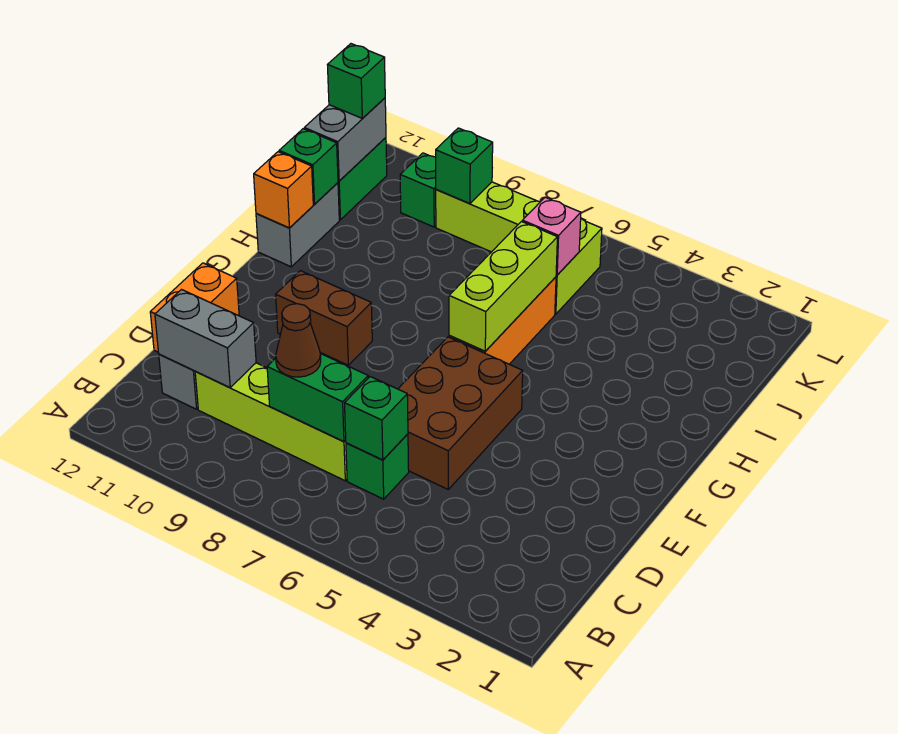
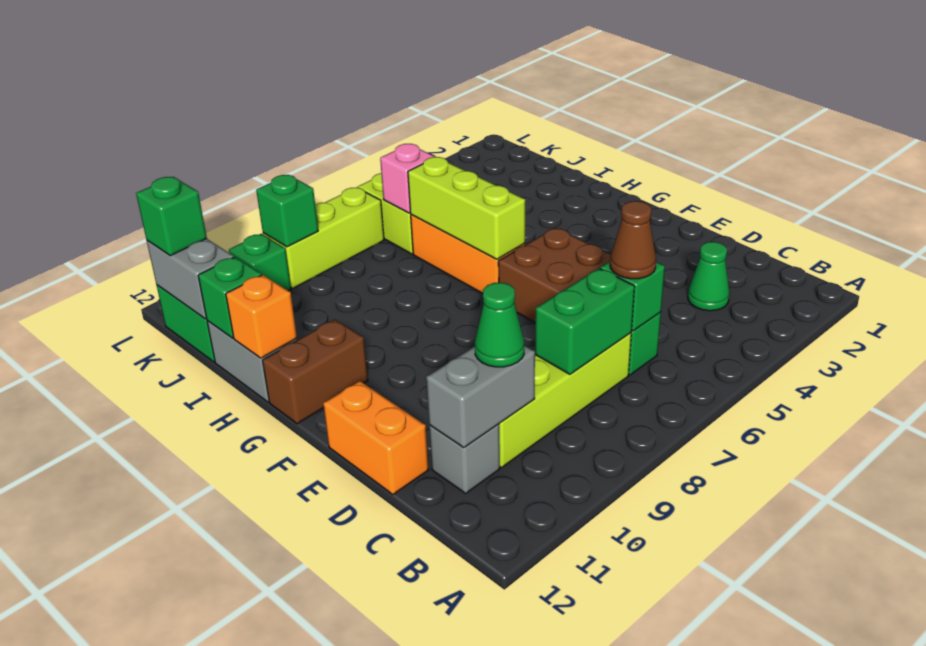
none -> green cone C3 level 1
brown cone C8 level 3 -> brown cone C6 level 3
none -> green cone C10 level 3
brown brick F9:F10 level 1 -> brown brick G11:G12 level 1

